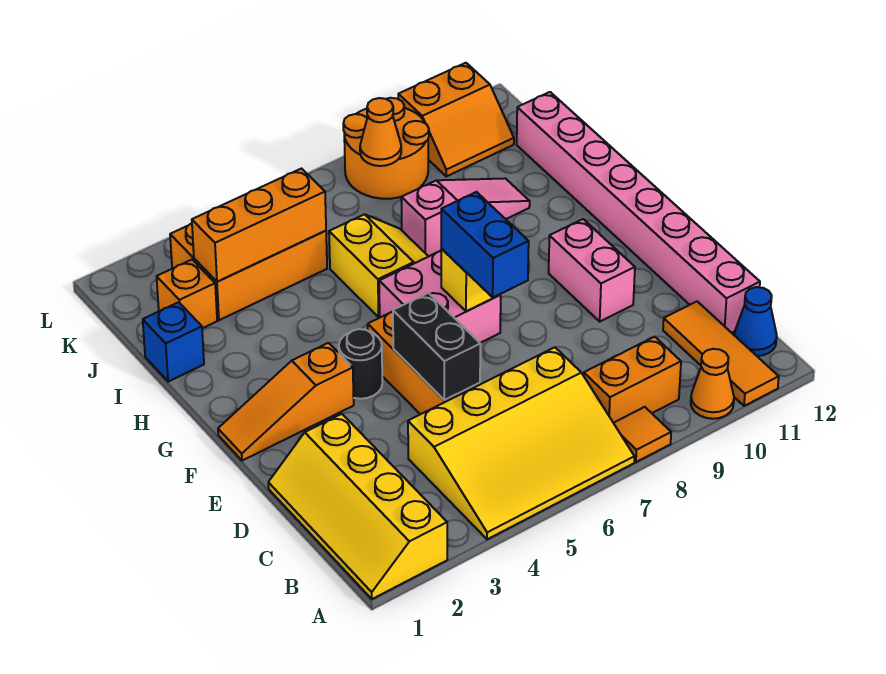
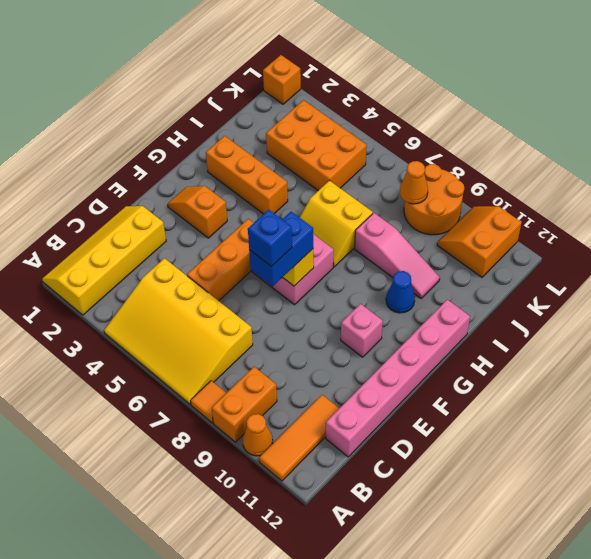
orange brick B8:B9 level 1 -> orange brick A9:B9 level 1
blue cone B12 level 1 -> blue cone H10 level 1
pink brick C12:J12 level 1 -> pink brick C12:H12 level 1
black brick D5:E5 level 2 -> none
pink brick E10:F10 level 1 -> pink brick F10 level 1
orange slope F1:F3 level 1 top 3 -> orange slope F2:F3 level 1 top 3
black round brick F4 level 1 -> none
yellow slope H6:I7 level 1 top 6 -> yellow slope H6:I7 level 1 top I
blue brick I1 level 1 -> blue brick E7 level 4
orange brick J2 level 1 -> orange brick L1 level 1
orange brick J3:J5 level 2 -> orange brick H2:H4 level 1
orange slope K10:L11 level 1 top L -> orange slope K10:L11 level 1 top 11

